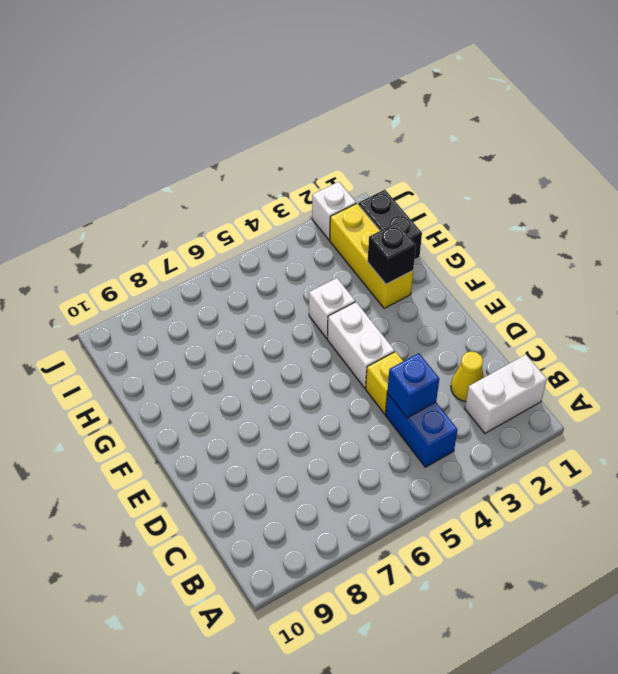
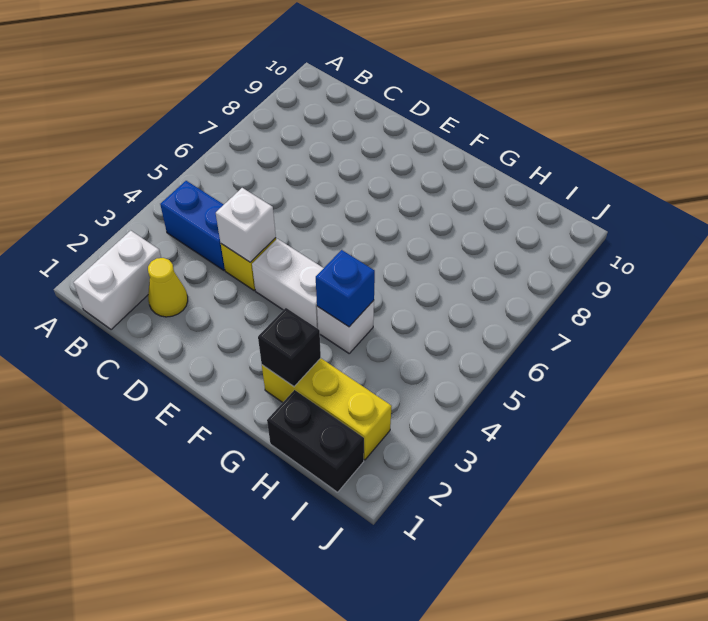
blue brick C4 level 2 -> blue brick G4 level 2
white brick J2 level 1 -> white brick D4 level 2

